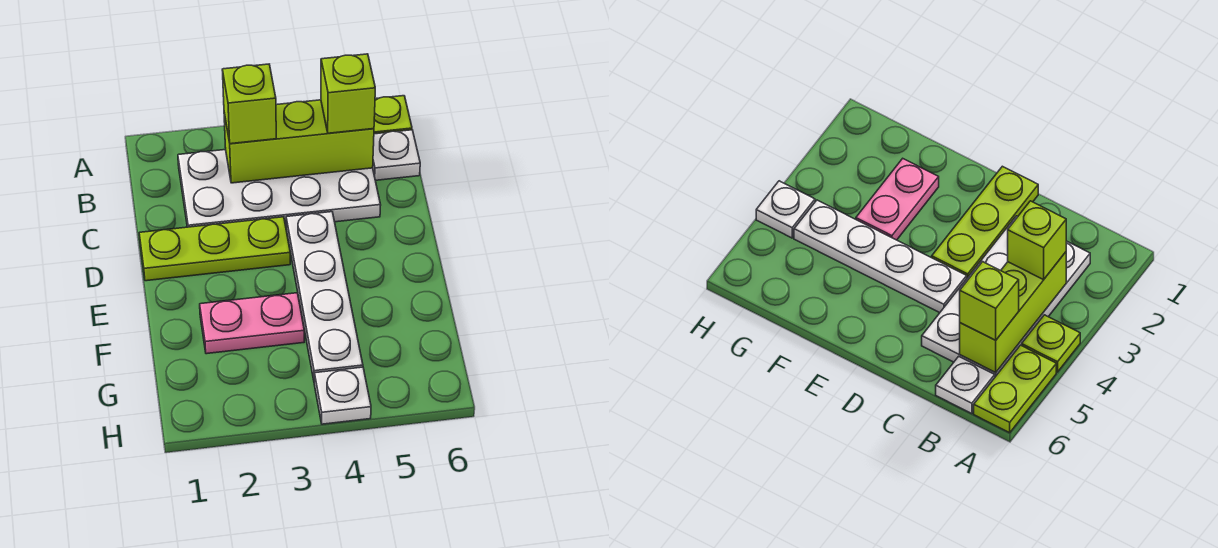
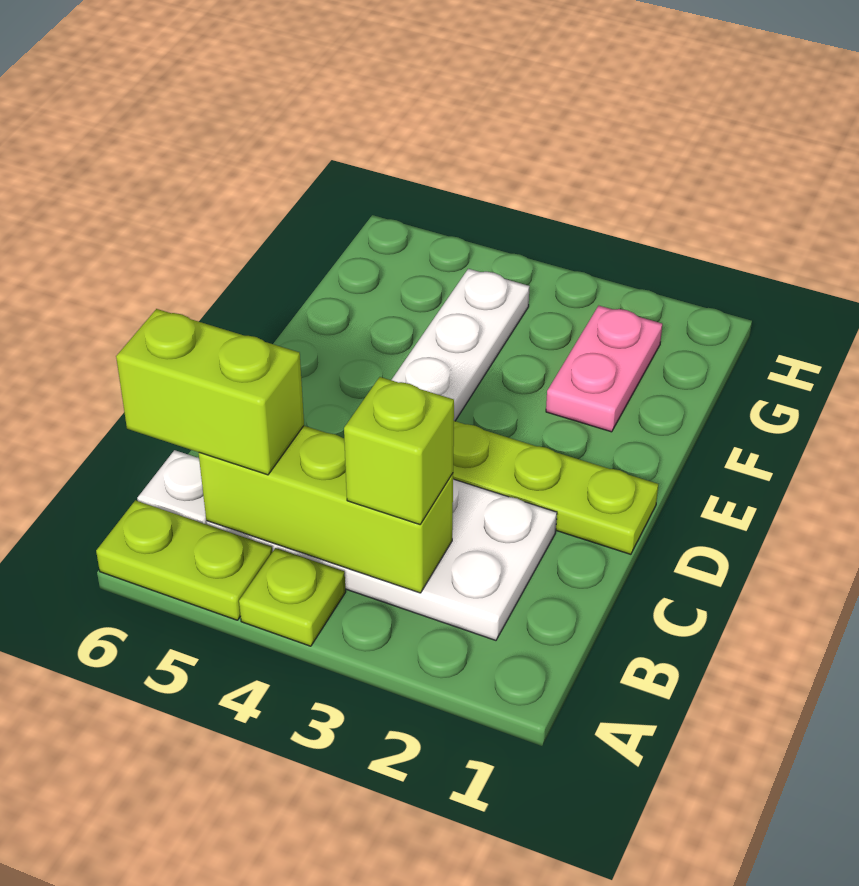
lime brick B5 level 3 -> lime brick B5:B6 level 3
pink plate F2:F3 level 1 -> pink plate F2:G2 level 1
white plate H4 level 1 -> none

